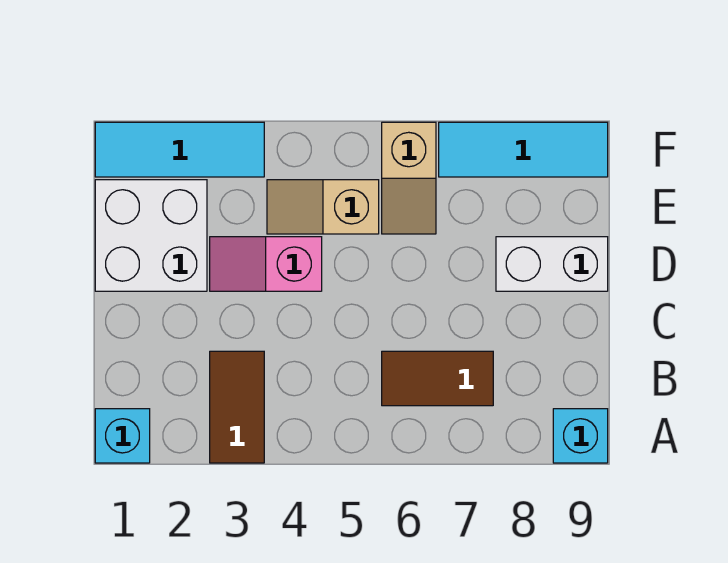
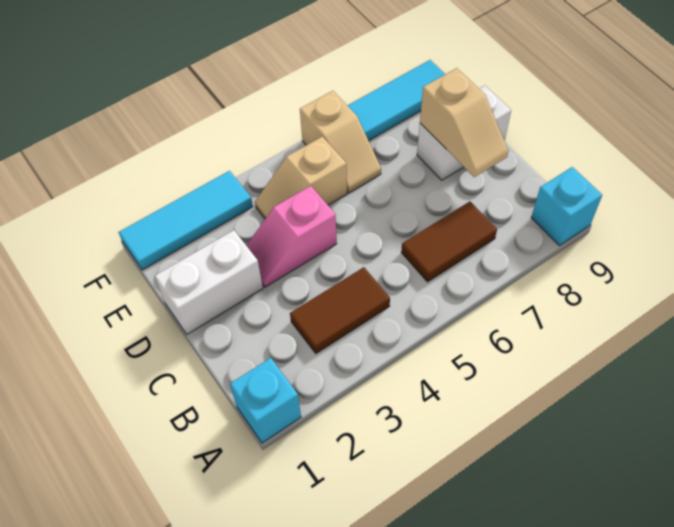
brown tile A3:B3 level 1 -> brown tile B3:B4 level 1
none -> tan slope C8:D8 level 2 top D
white brick D1:E2 level 1 -> white brick D1:D2 level 1

